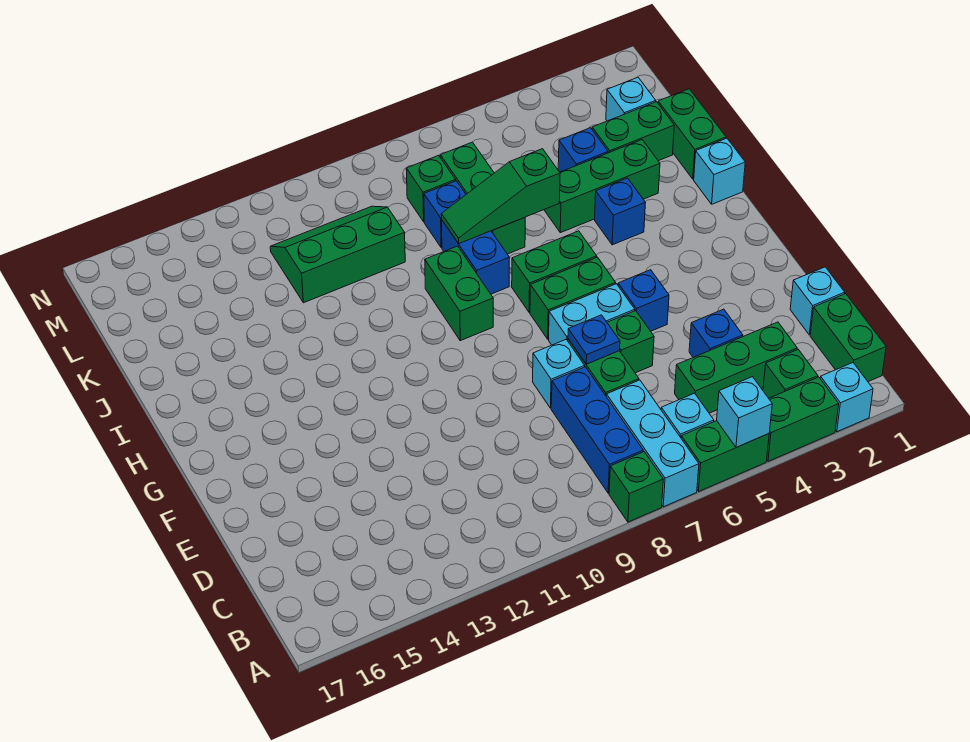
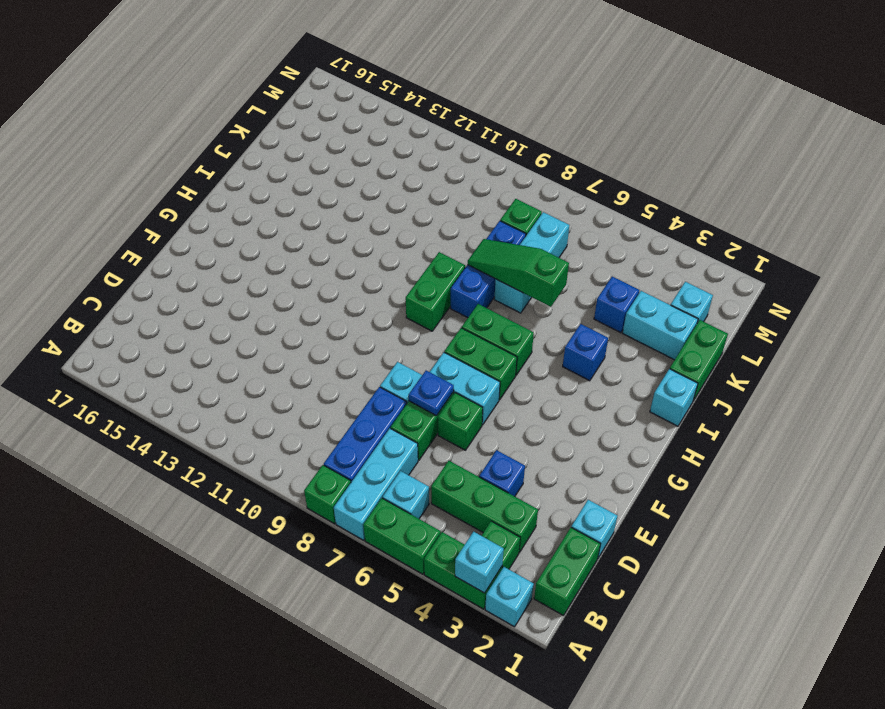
cyan brick A5 level 2 -> cyan brick A3 level 2
blue brick F5 level 1 -> none
green brick J3:J5 level 1 -> none
green brick J7:L7 level 1 -> cyan brick J7:L7 level 1
green brick K2:K3 level 1 -> cyan brick K2:K3 level 1
green slope K10:L12 level 1 top K -> none

